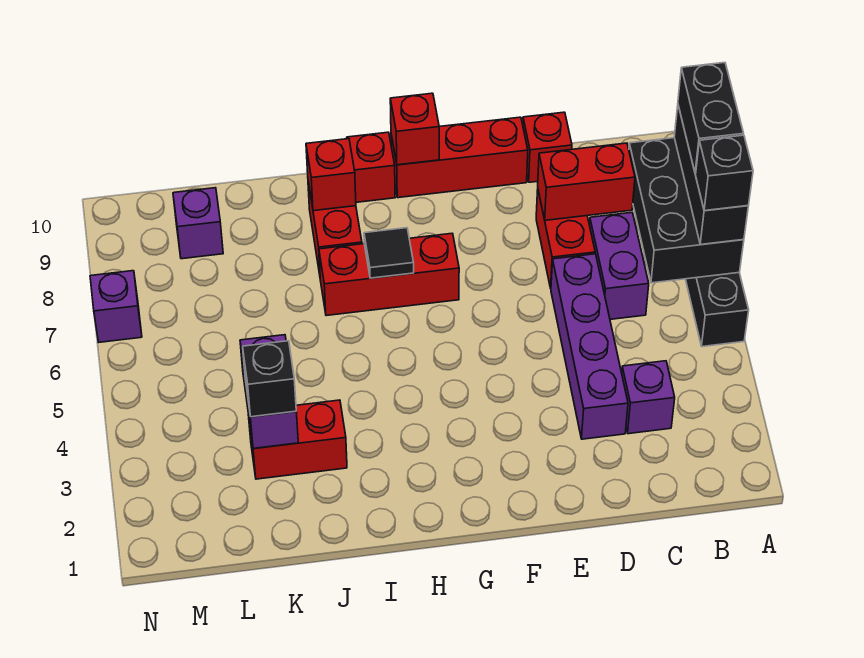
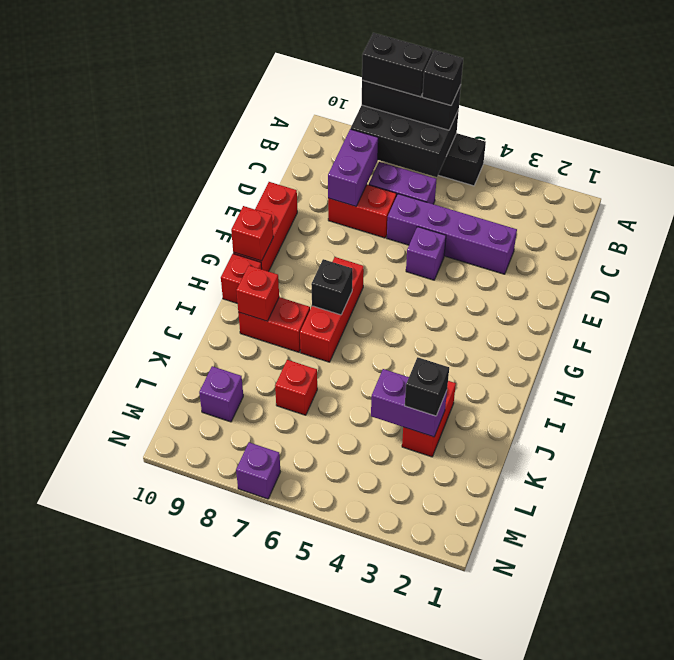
purple brick C3 level 1 -> purple brick E5 level 1
red brick C8:D8 level 2 -> purple brick C8:D8 level 2
red brick D10 level 1 -> red brick K7 level 1
black tile H7 level 2 -> black brick H7 level 2

